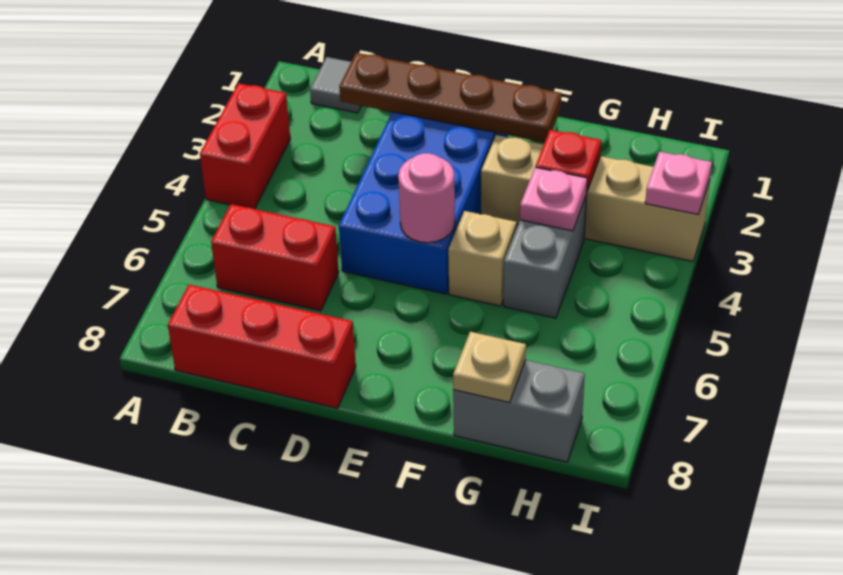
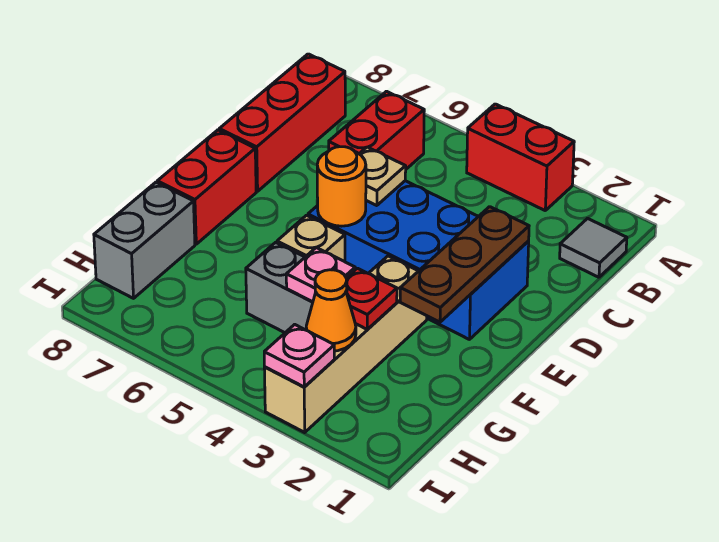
brown plate C2:F2 level 2 -> brown plate D2:F2 level 2
pink round brick E5 level 2 -> orange round brick E5 level 2
none -> red brick E8:F8 level 1
tan plate G8 level 2 -> tan plate D5 level 2
none -> orange cone H3 level 2

